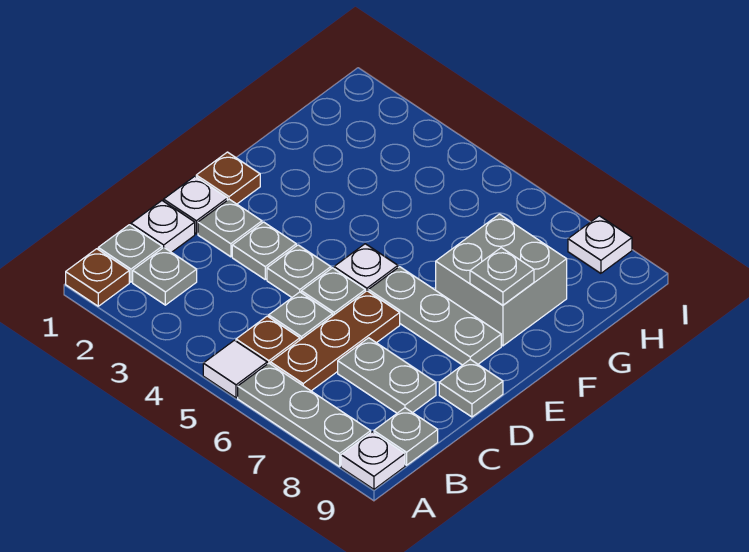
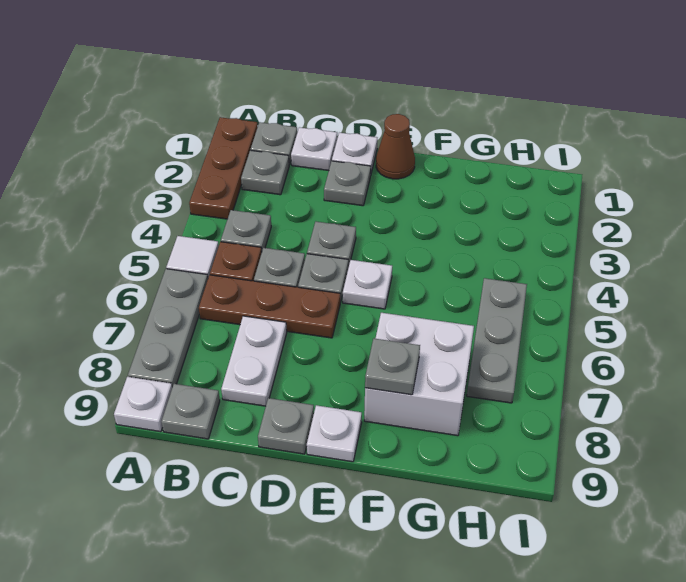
brown plate A1 level 1 -> brown plate A1:A3 level 1
grey plate C7:C8 level 1 -> white plate C7:C8 level 1
grey plate D3 level 1 -> grey plate B4 level 1
brown plate E1 level 1 -> brown cone E1 level 1
grey plate E6:E8 level 1 -> grey plate H5:H7 level 1
grey brick F7:G8 level 1 -> white brick F7:G8 level 1
white plate I8 level 1 -> white plate E9 level 1

